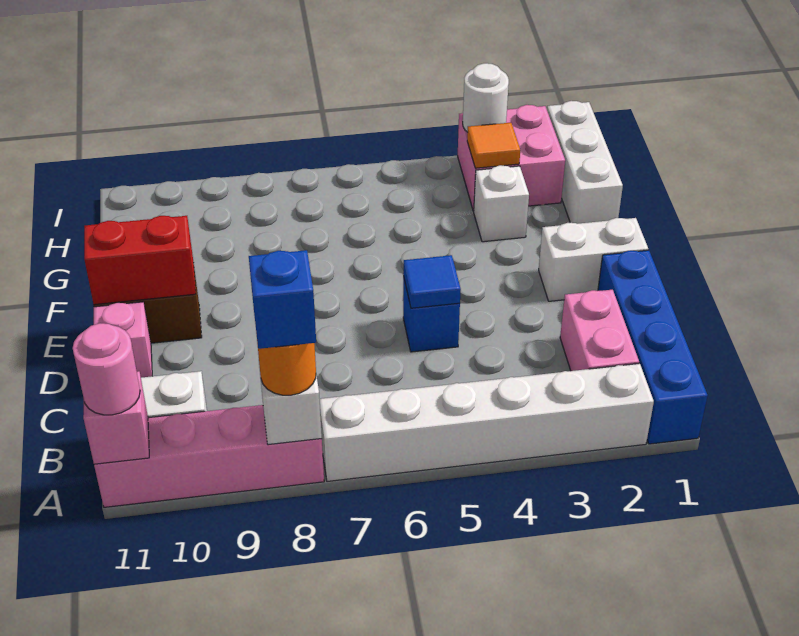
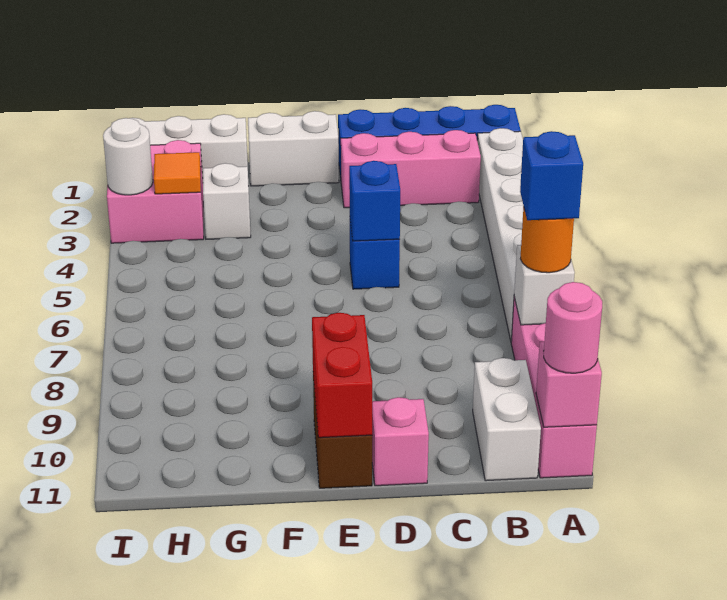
pink brick B2:C2 level 1 -> pink brick B2:D2 level 1
blue tile D5 level 2 -> blue brick D5 level 2
white brick E1:E2 level 1 -> white brick E1:F1 level 1

